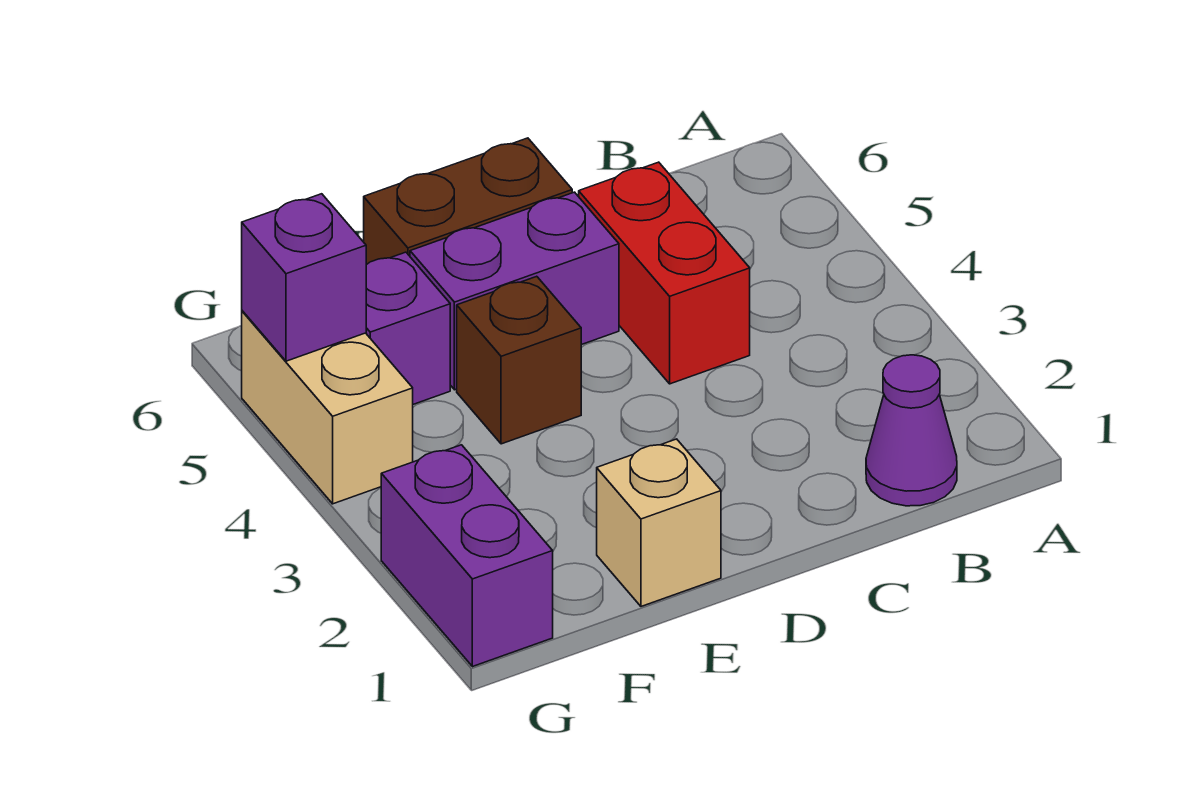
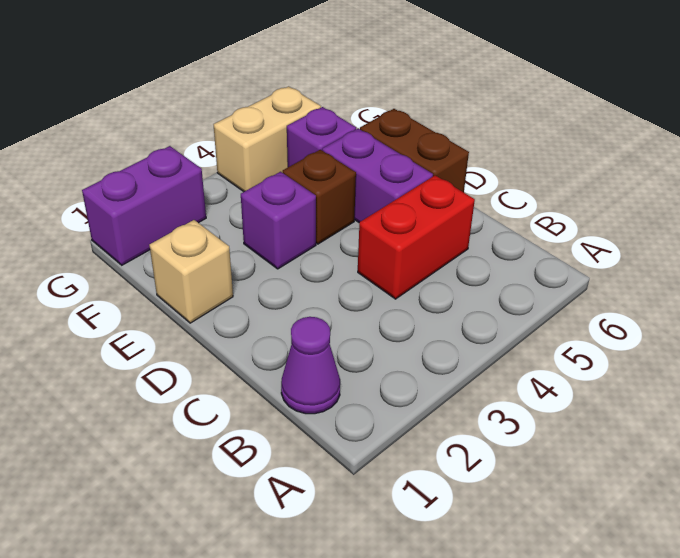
purple brick G5 level 2 -> purple brick E3 level 1

